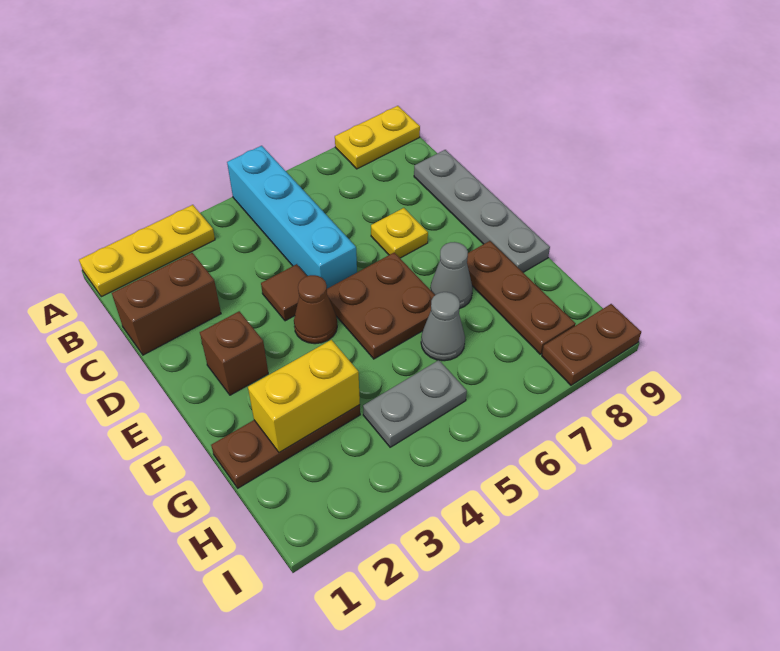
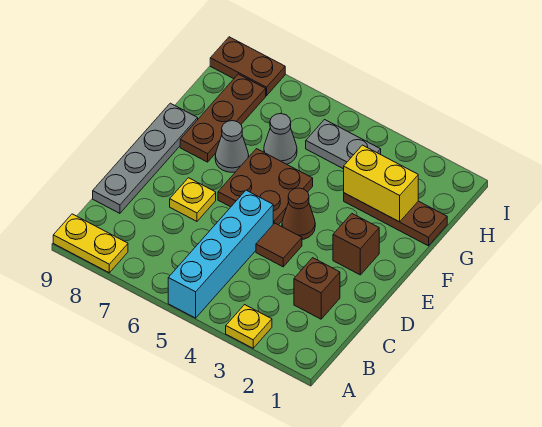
yellow plate A1:A3 level 1 -> yellow plate A3 level 1
brown brick C1:C2 level 1 -> brown brick C2 level 1

